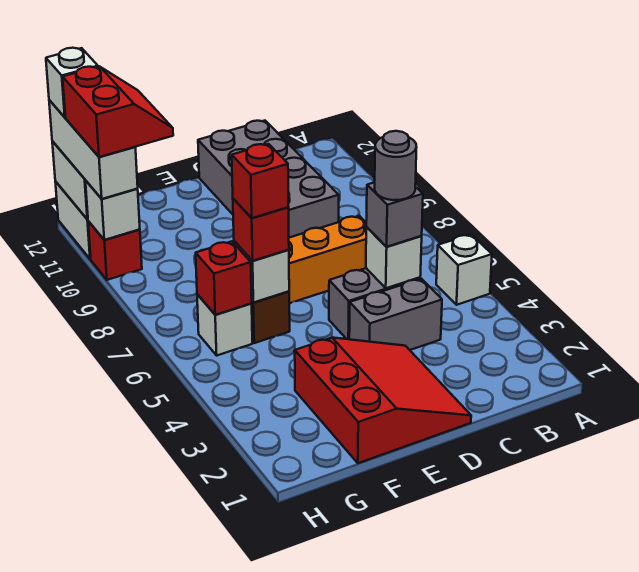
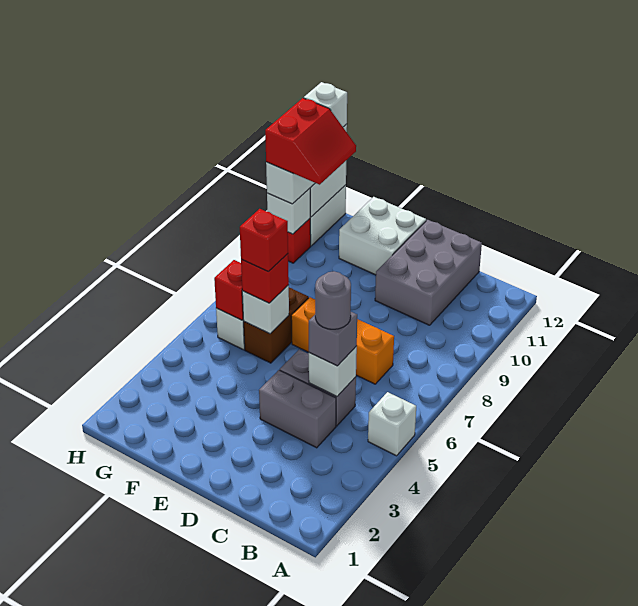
grey brick C9:D12 level 1 -> grey brick C10:D12 level 1
red slope D1:F3 level 1 top F -> none
none -> white brick E11:F12 level 1

